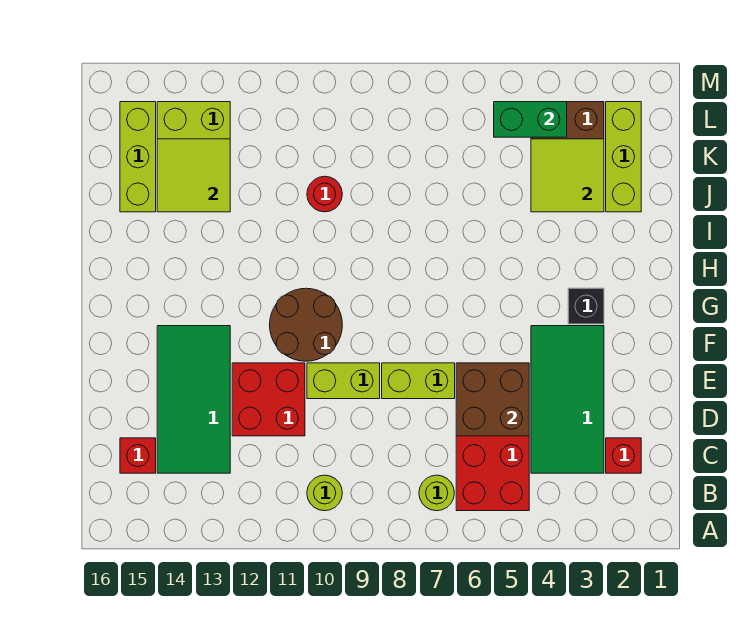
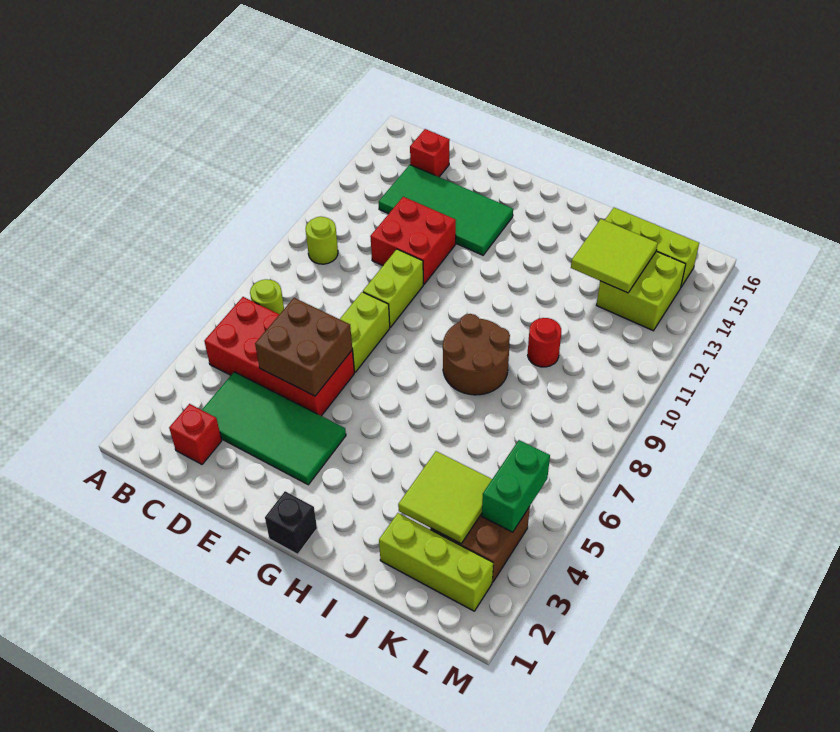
brown round brick F10:G11 level 1 -> brown round brick H8:I9 level 1
black brick G3 level 1 -> black brick G1 level 1

